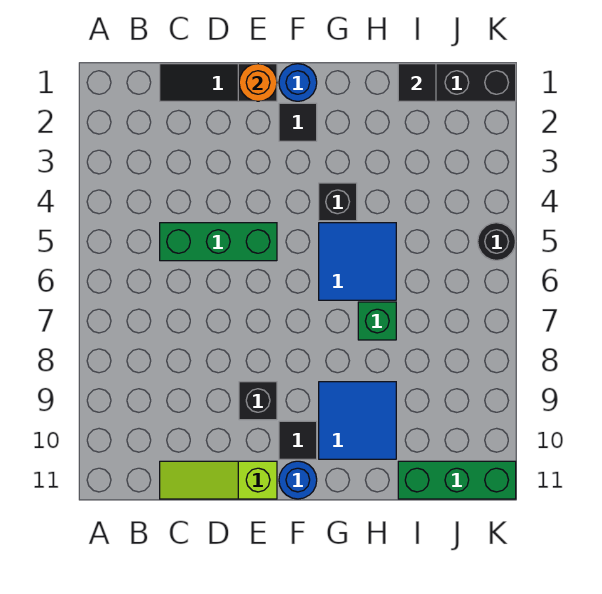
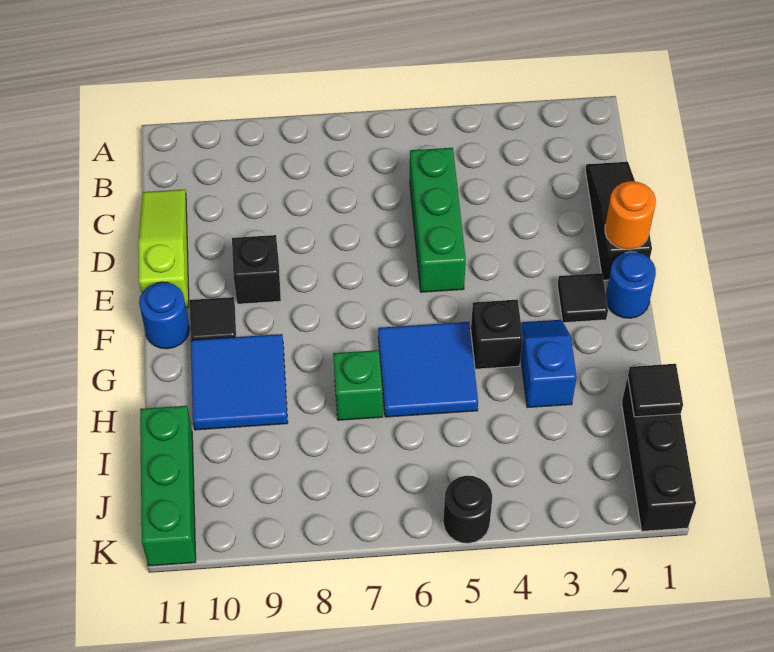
none -> blue slope G3:H3 level 1 top H

